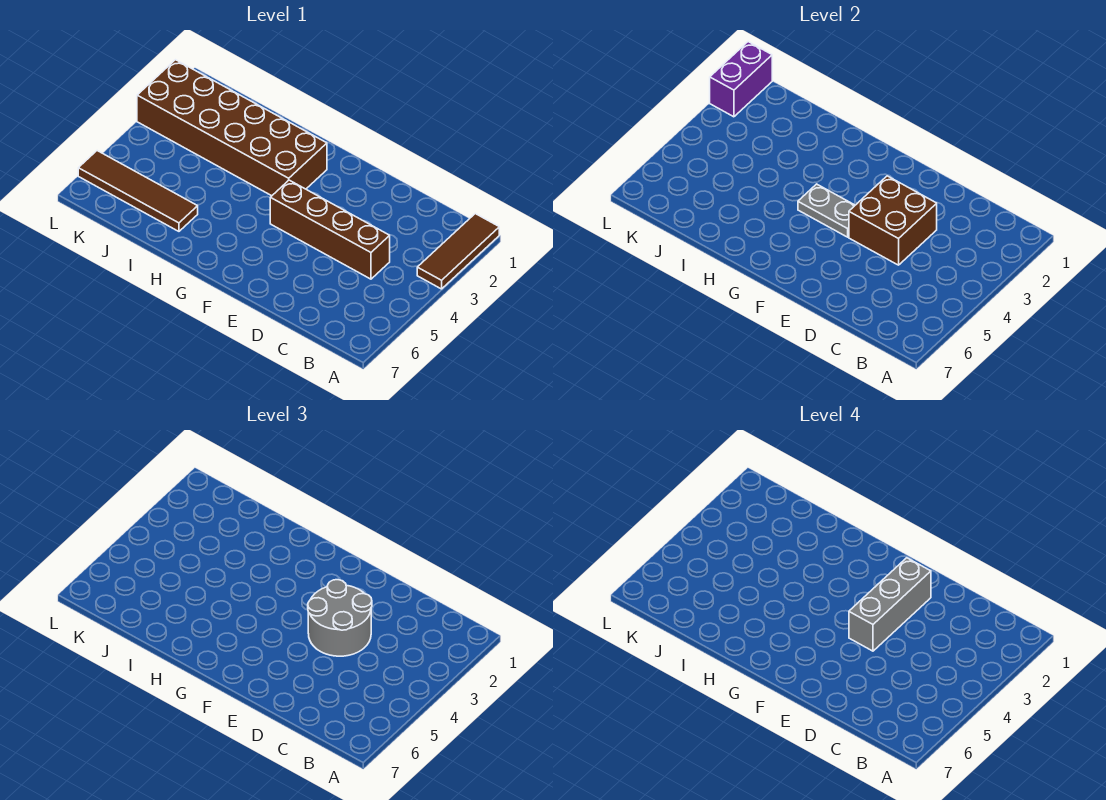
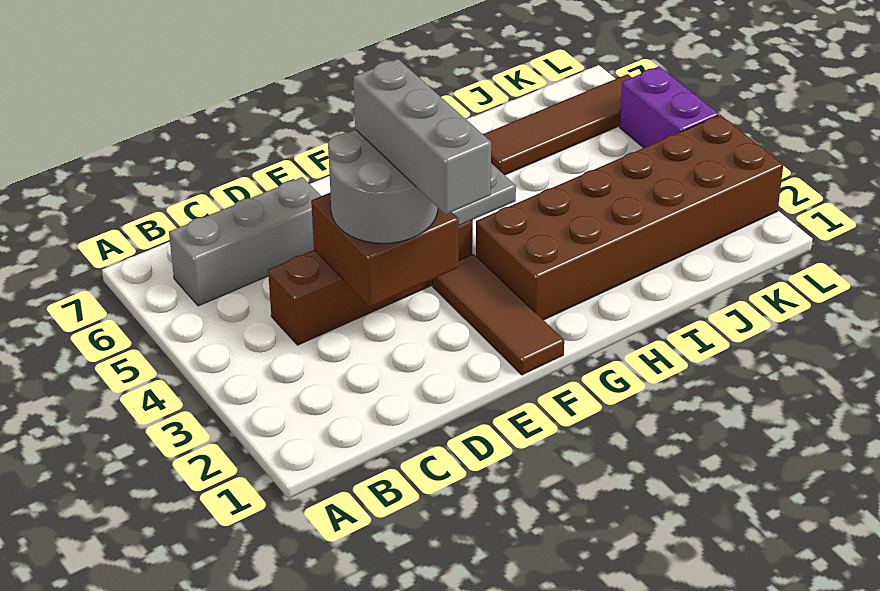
brown tile A1:A3 level 1 -> brown tile F1:F3 level 1
none -> grey brick B6:D6 level 1
purple brick L1:L2 level 2 -> purple brick L4:L5 level 1

